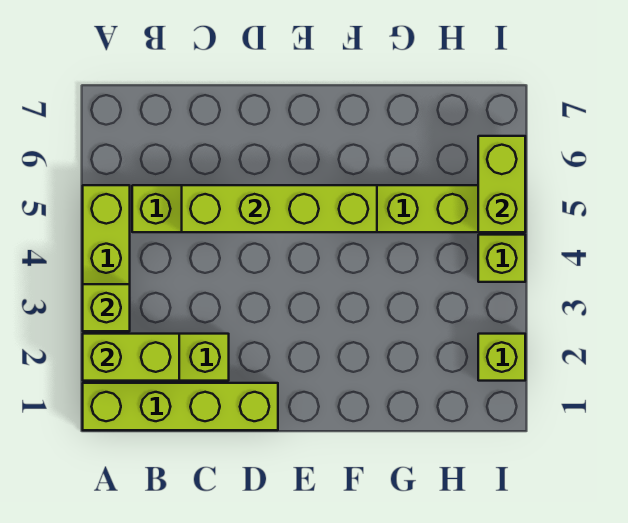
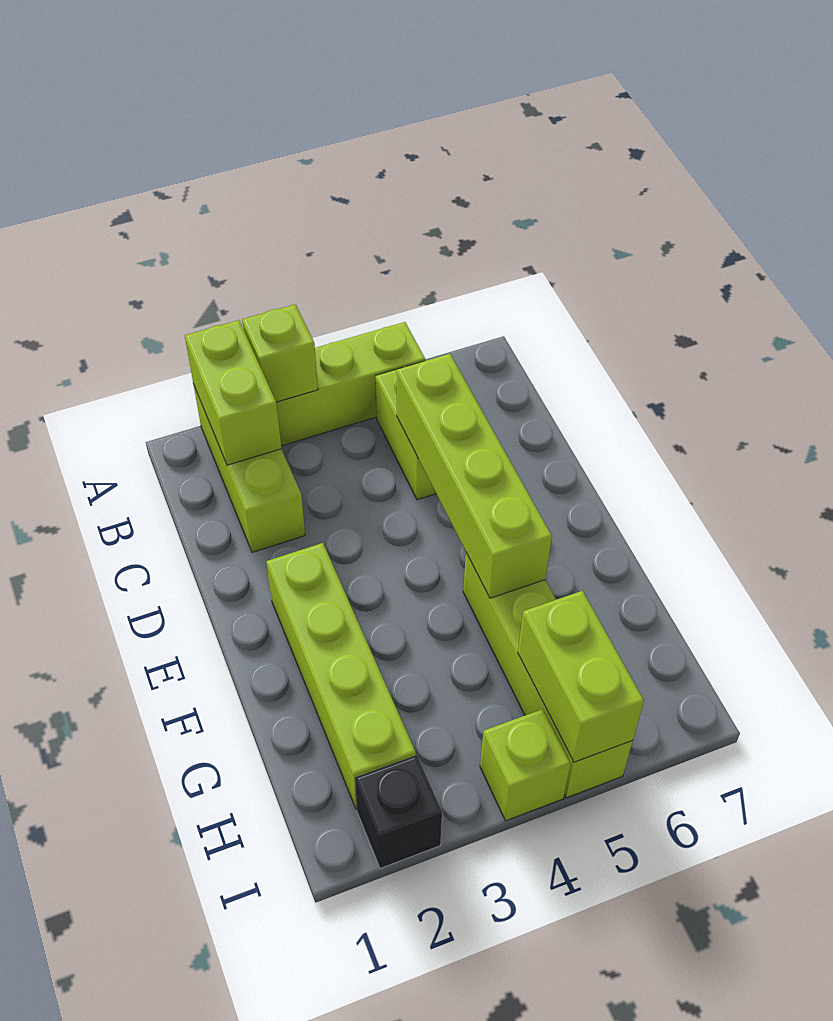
lime brick A1:D1 level 1 -> lime brick E2:H2 level 1
lime brick I2 level 1 -> black brick I2 level 1
lime brick I5:I6 level 2 -> lime brick H5:I5 level 2

